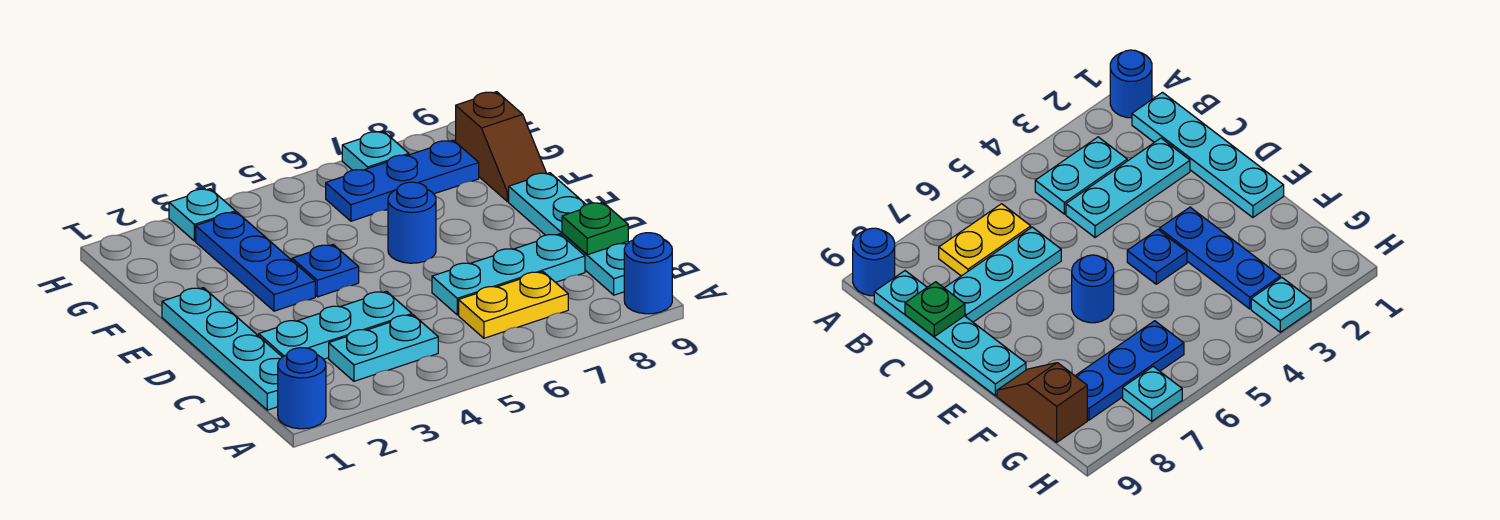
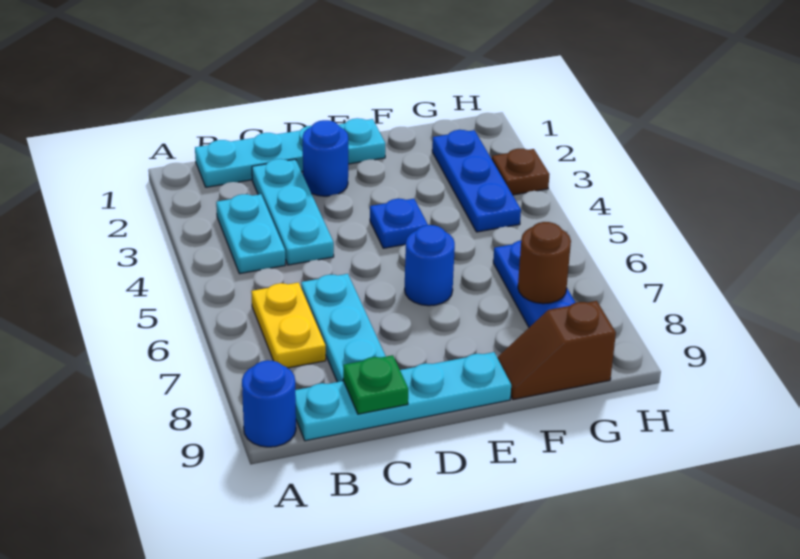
blue round brick A1 level 1 -> blue round brick D2 level 1
blue plate E3:G3 level 1 -> blue plate G2:G4 level 1
none -> brown round brick G7 level 2
cyan plate H3 level 1 -> brown plate H3 level 1
cyan plate H7 level 1 -> none

